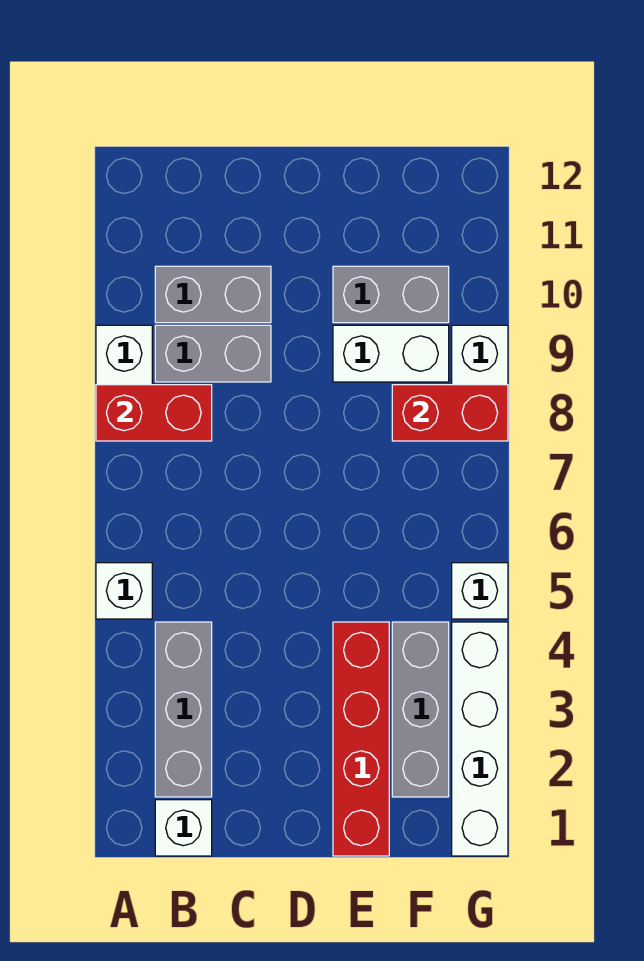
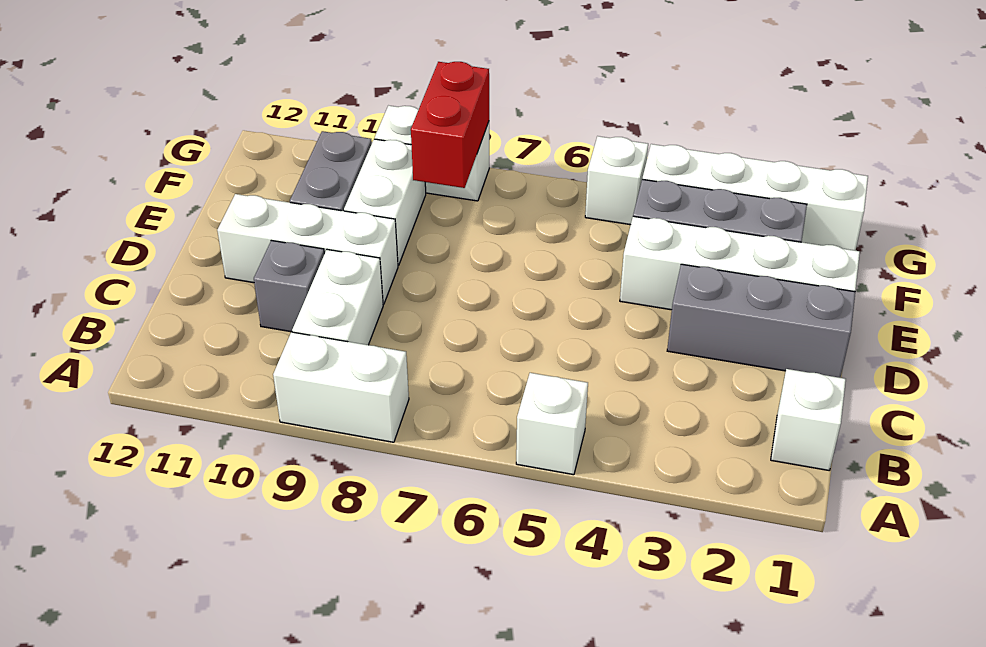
red brick A8:B8 level 2 -> none
grey brick B2:B4 level 1 -> grey brick D1:D3 level 1
grey brick B9:C9 level 1 -> white brick B9:C9 level 1
grey brick B10:C10 level 1 -> grey brick C10 level 1
none -> white brick D9:D11 level 1
red brick E1:E4 level 1 -> white brick E1:E4 level 1

